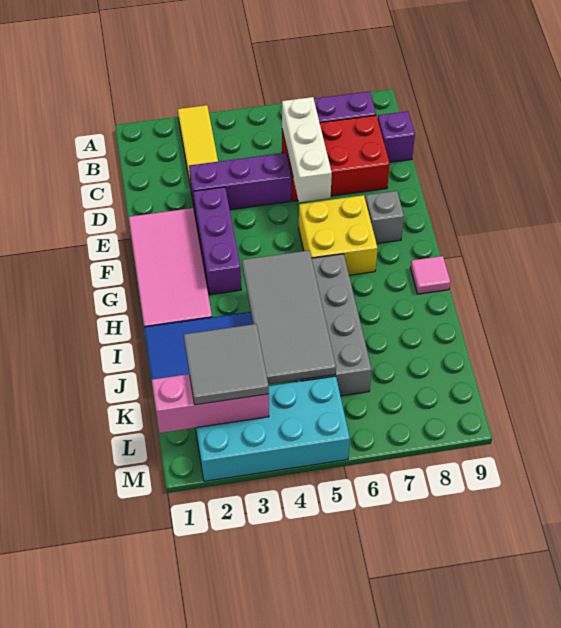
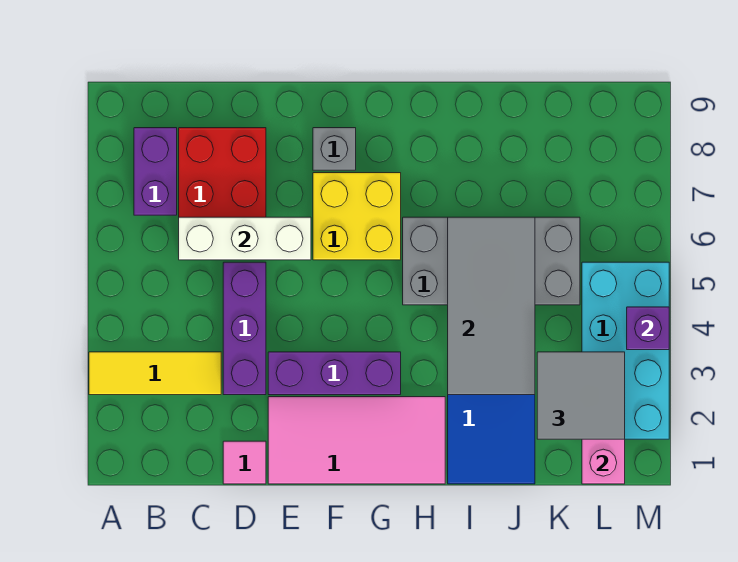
purple brick C9 level 1 -> purple brick M4 level 2
grey tile H4:K5 level 2 -> grey tile I3:J6 level 2
pink tile H9 level 1 -> pink tile D1 level 1

